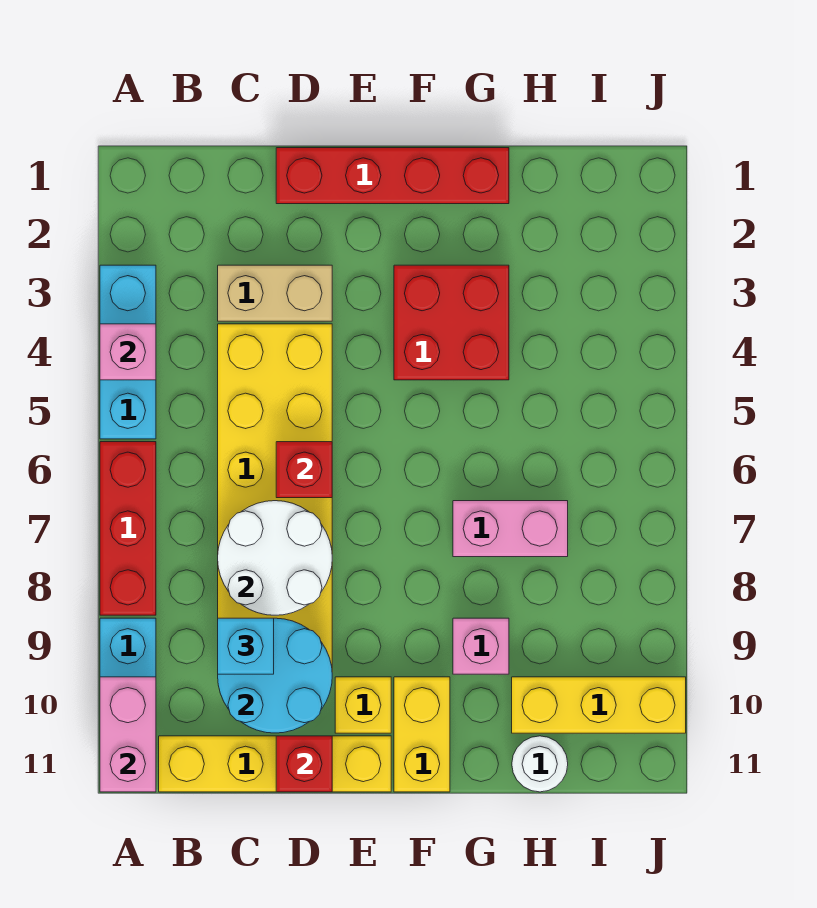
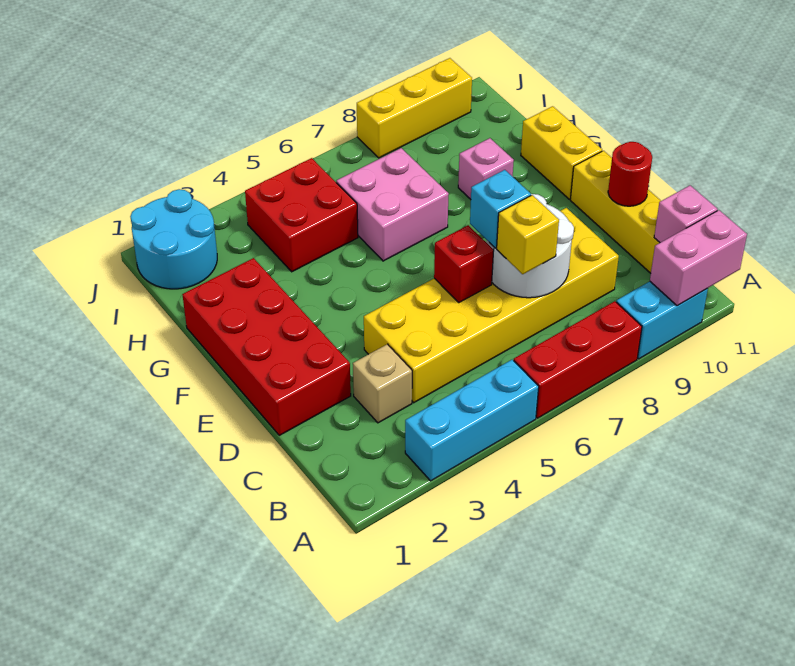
pink brick A4 level 2 -> pink brick B11 level 2
tan brick C3:D3 level 1 -> tan brick C3 level 1
cyan round brick C9:D10 level 2 -> cyan round brick I1:J2 level 1
cyan brick C9 level 3 -> cyan brick D7 level 3
red brick D1:G1 level 1 -> red brick D1:G2 level 1
red brick D11 level 2 -> red round brick D11 level 2
yellow brick E10 level 1 -> yellow brick C7 level 3
red brick F3:G4 level 1 -> red brick H4:I5 level 1
yellow brick F10:F11 level 1 -> yellow brick F11:G11 level 1
pink brick G7:H7 level 1 -> pink brick G6:H7 level 1
yellow brick H10:J10 level 1 -> yellow brick J8:J10 level 1
white round brick H11 level 1 -> none

